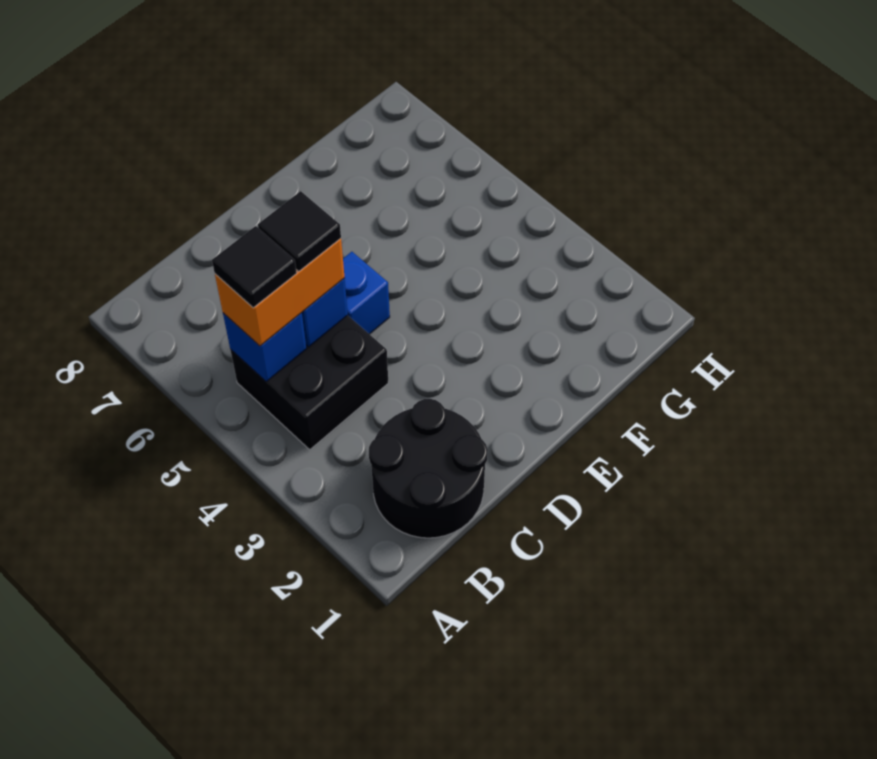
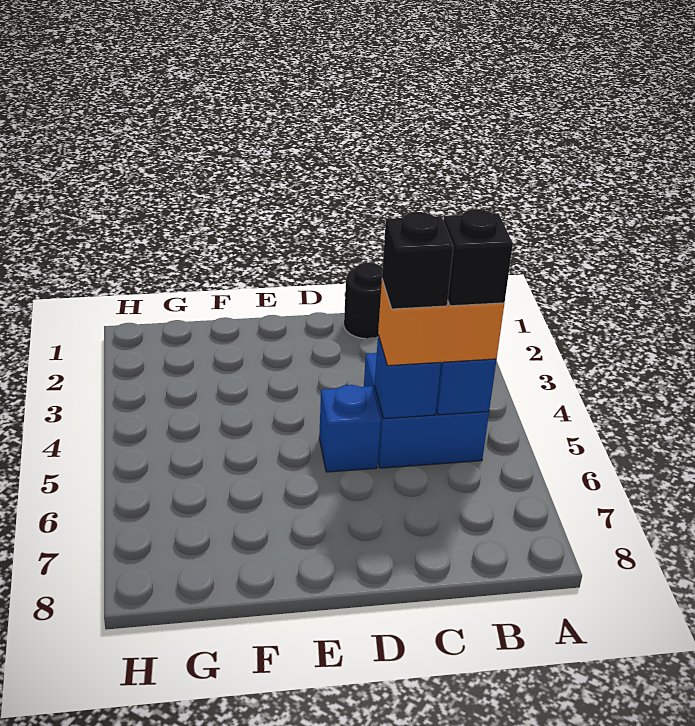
black round brick B1:C2 level 1 -> black round brick C1 level 1
black brick B4:C5 level 1 -> blue brick B4:C5 level 1
black tile B5 level 4 -> black brick B5 level 4
black tile C5 level 4 -> black brick C5 level 4

